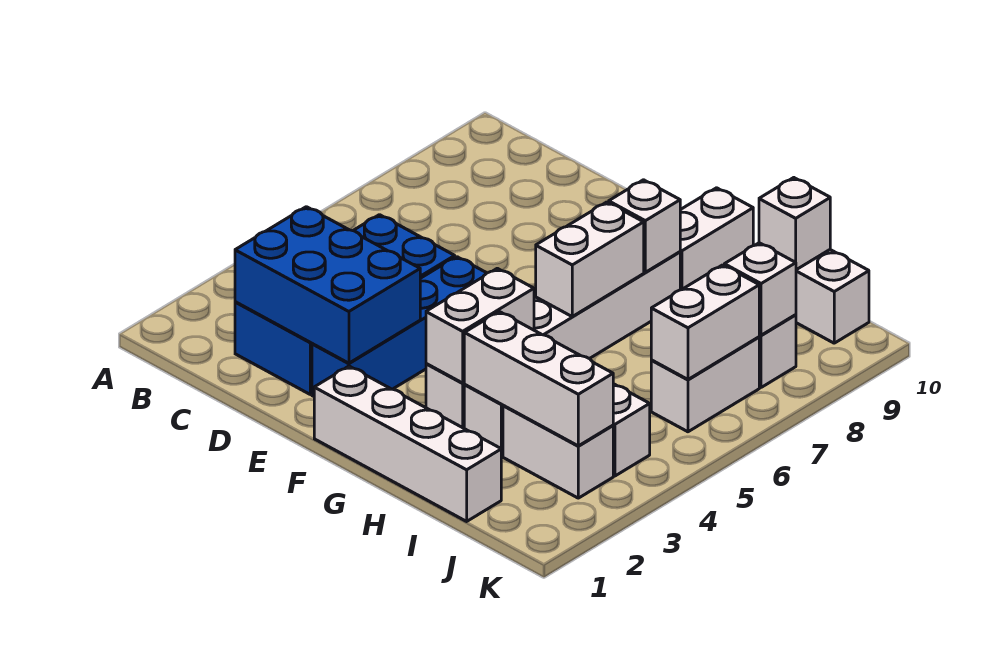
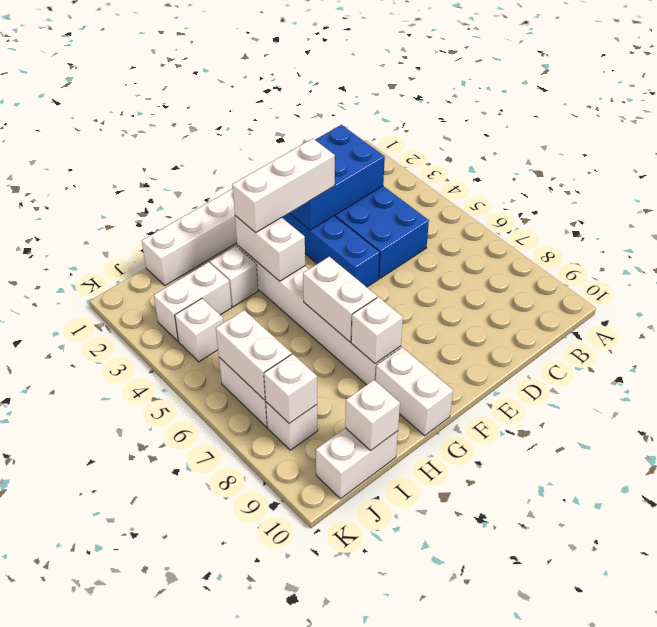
white brick H3:J3 level 2 -> white brick E3:G3 level 3

